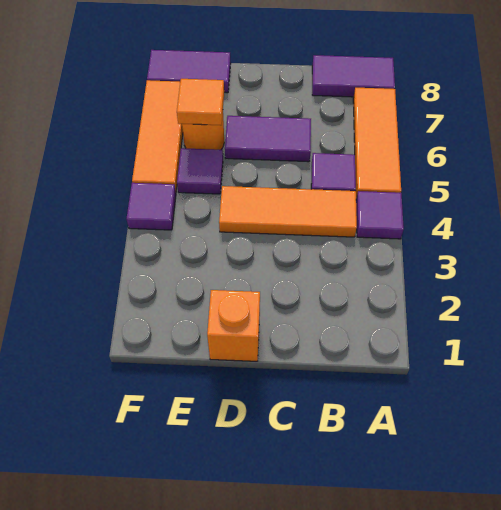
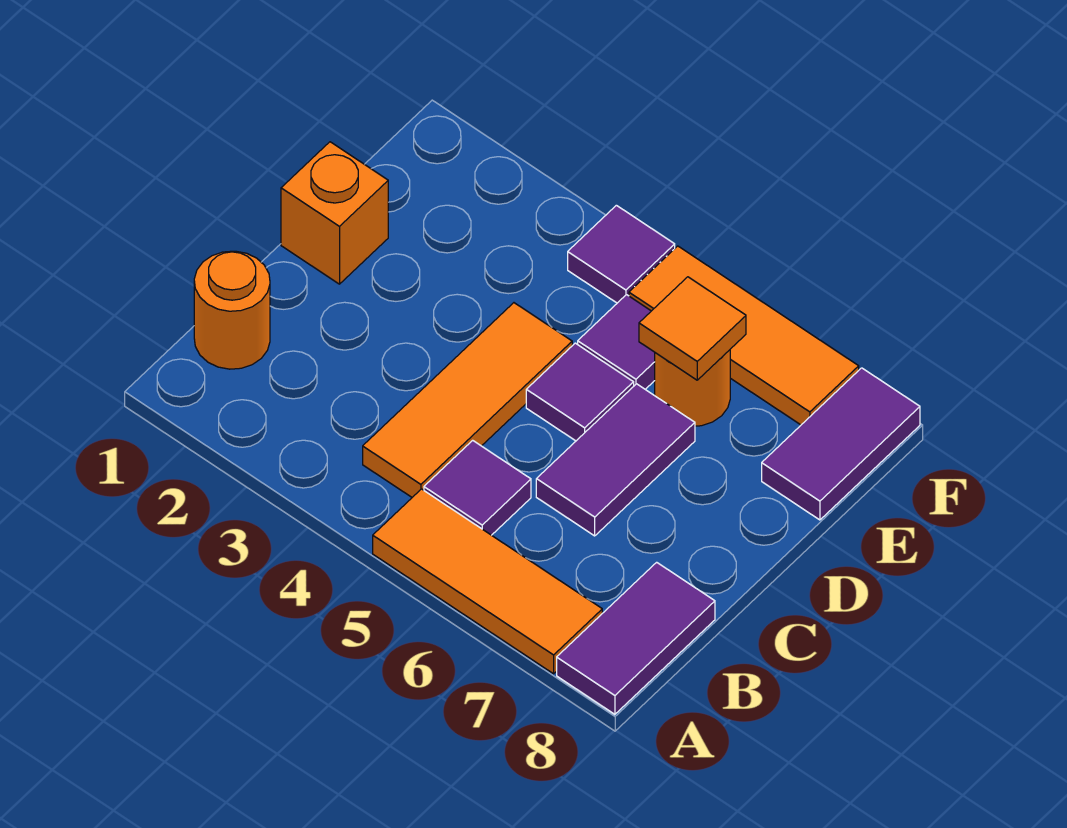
purple tile A4 level 1 -> purple tile D5 level 1
none -> orange round brick B1 level 1

